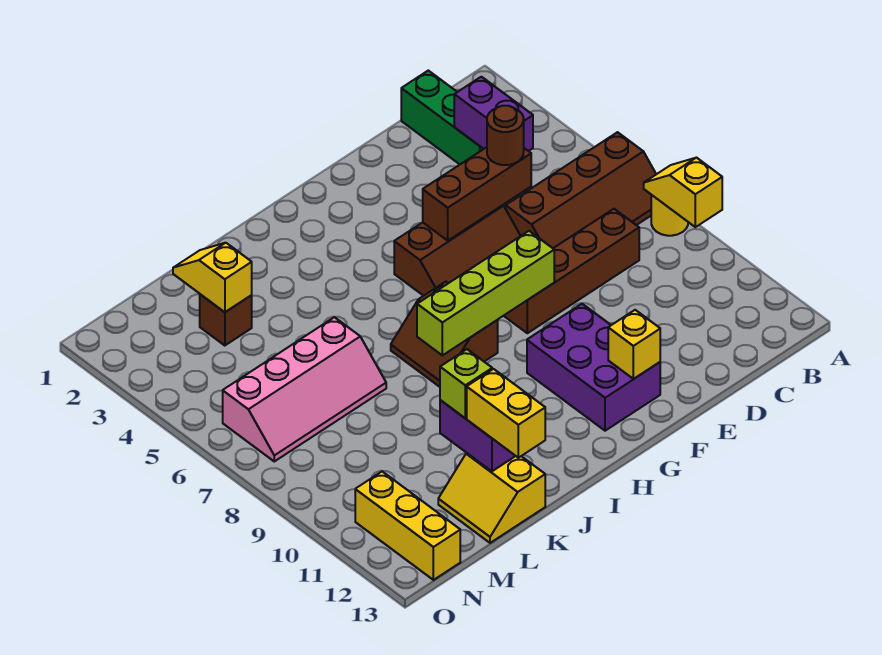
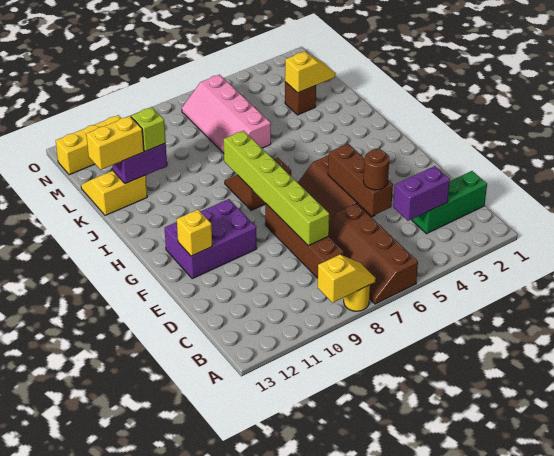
lime brick F8:I8 level 2 -> lime brick D8:I8 level 2

